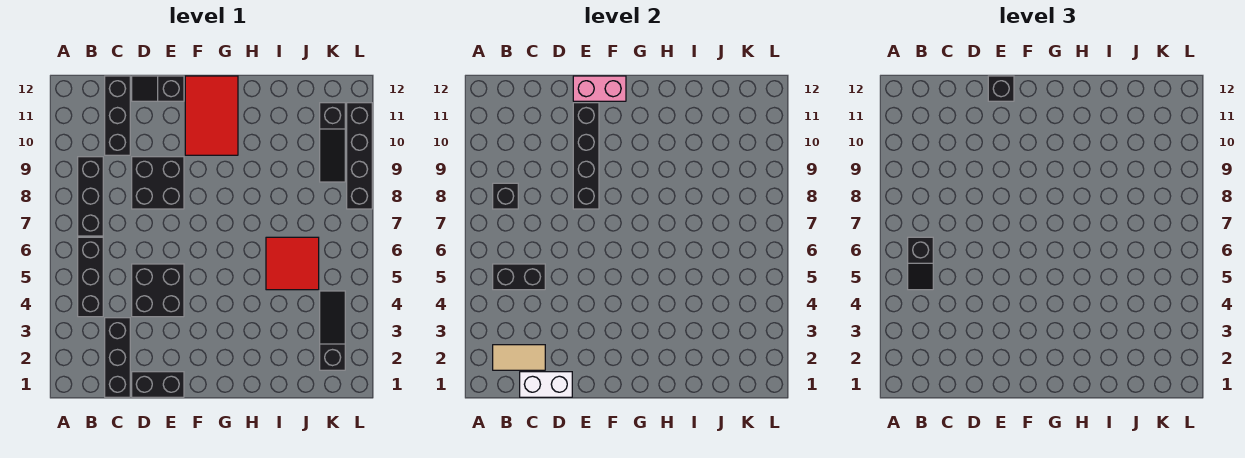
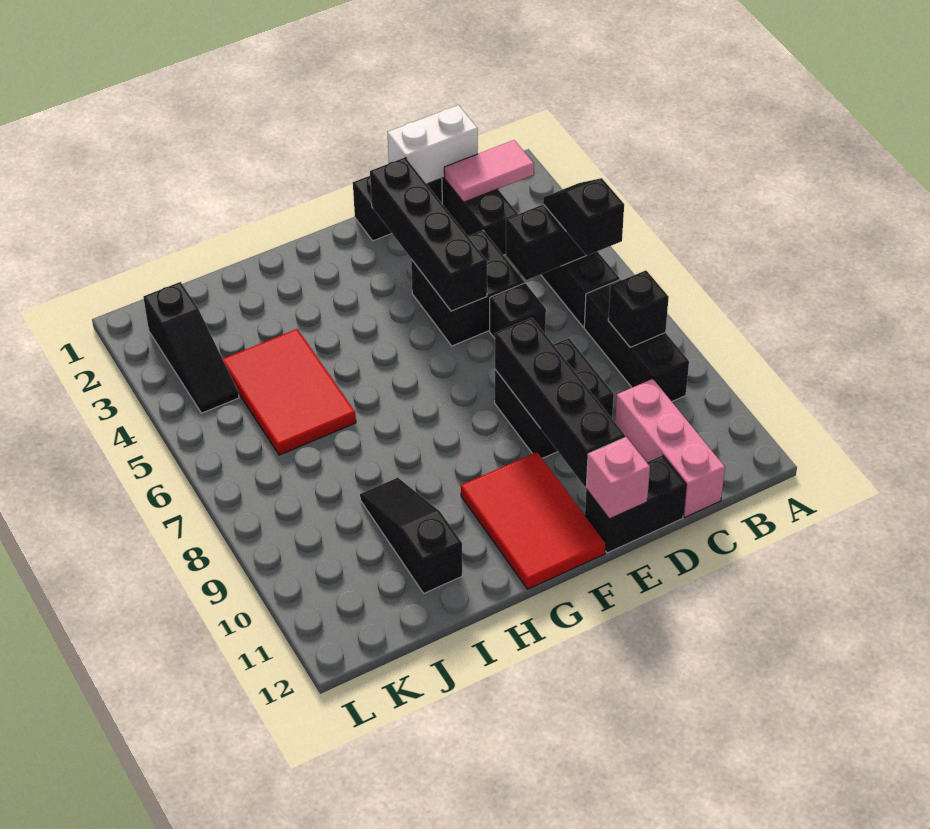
tan tile B2:C2 level 2 -> pink tile B2:C2 level 2
black brick C10:C12 level 1 -> pink brick C10:C12 level 1
black slope D12:E12 level 1 top E -> black brick D12:E12 level 1
pink brick E12:F12 level 2 -> pink brick E12 level 2
black brick E12 level 3 -> black brick D6 level 1
red tile I5:J6 level 1 -> red tile I4:J6 level 1
black slope K9:K11 level 1 top 11 -> black slope I9:I11 level 1 top 11
black brick L8:L11 level 1 -> black brick E2:E5 level 2

